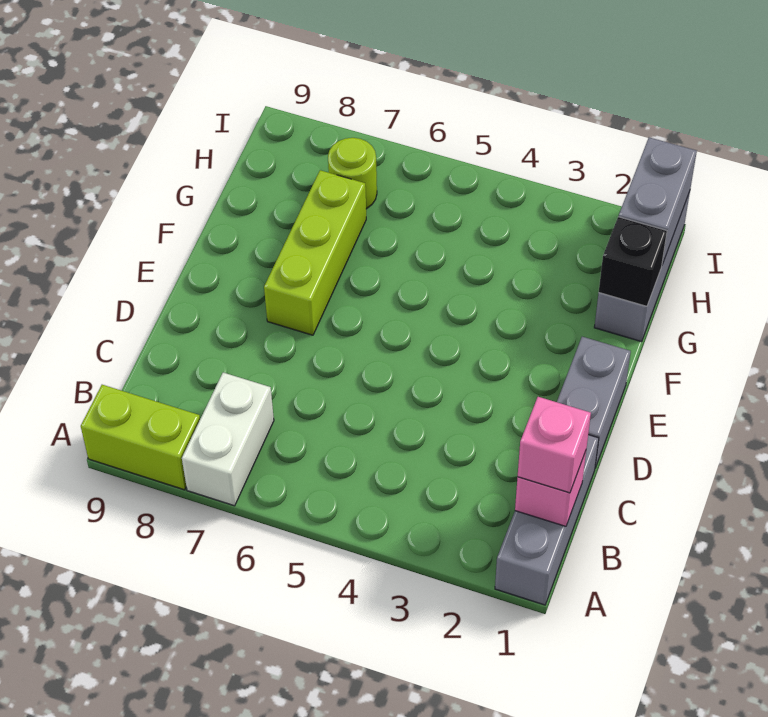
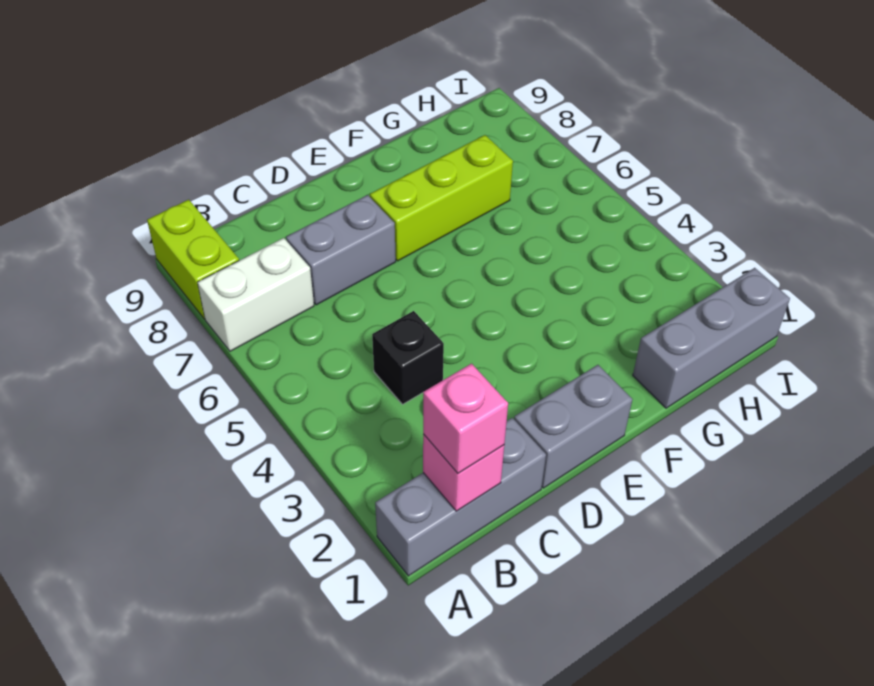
black brick G1 level 2 -> black brick C4 level 1
grey brick H1:I1 level 2 -> grey brick C7:D7 level 1
lime round brick H7 level 1 -> none

